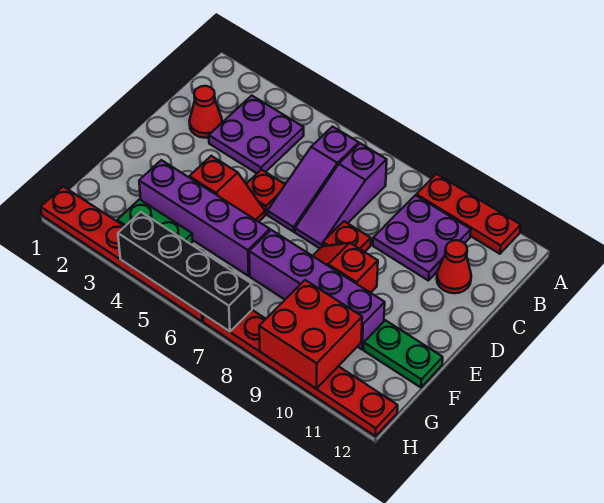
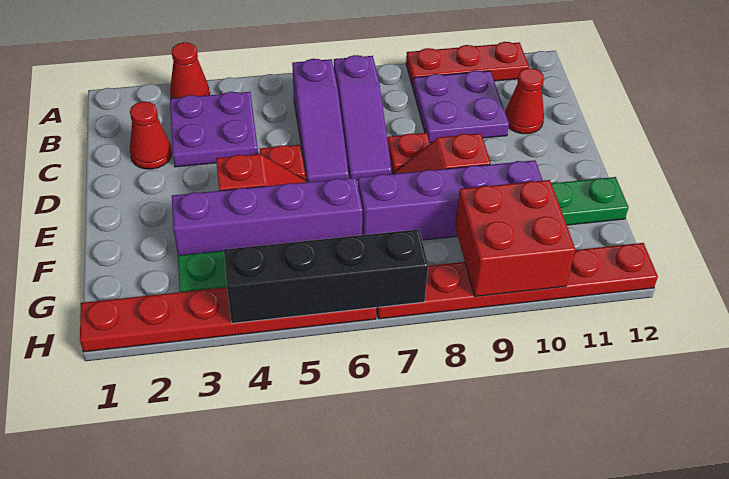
none -> red cone A3 level 1

